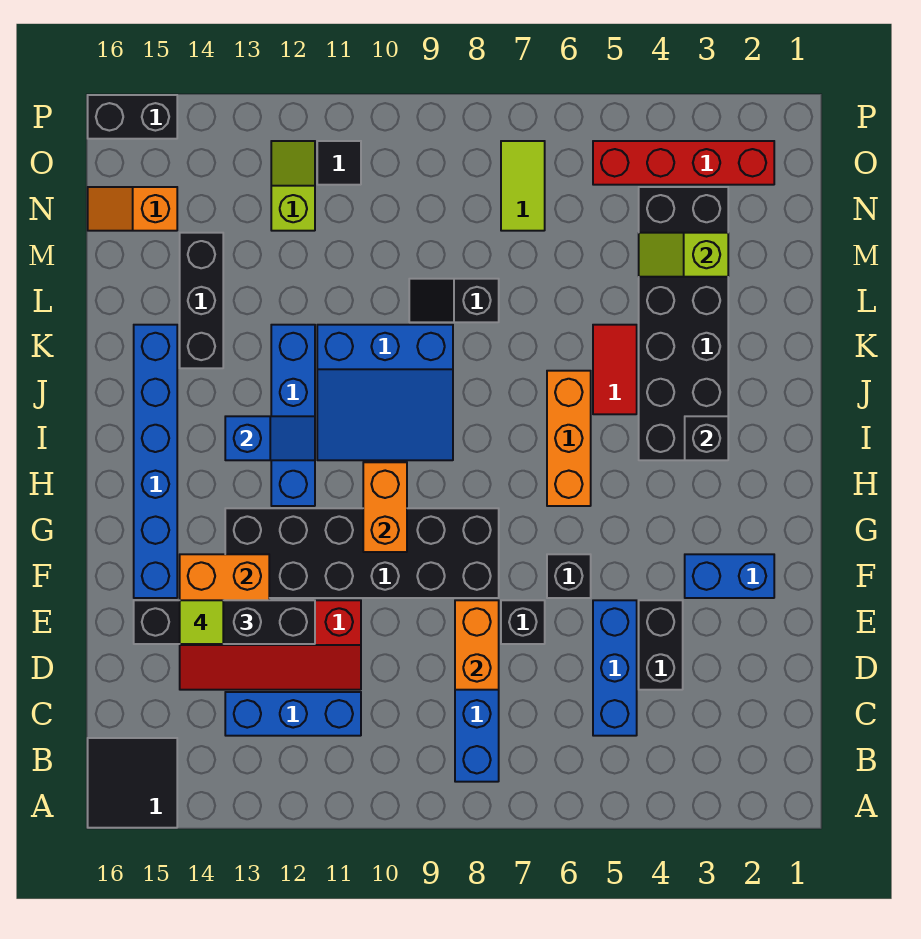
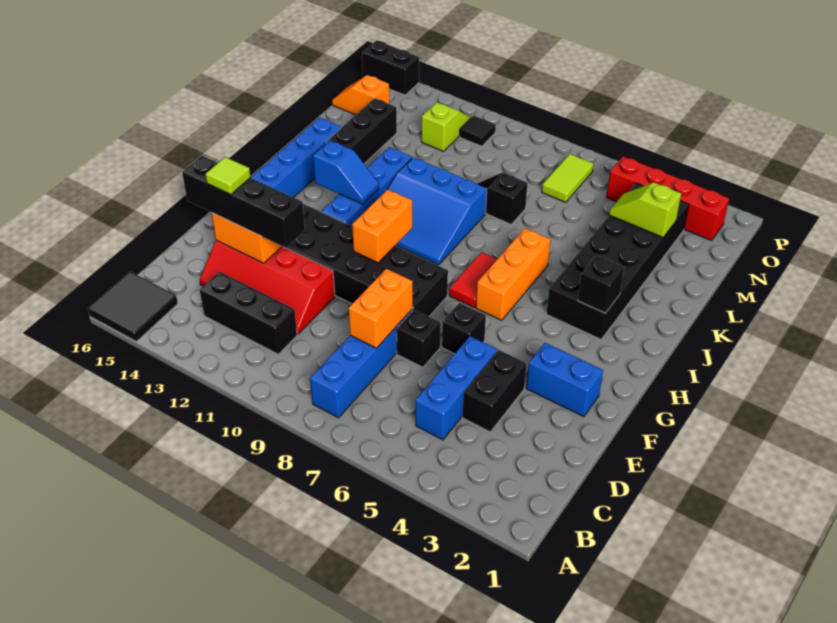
blue brick C11:C13 level 1 -> black brick C11:C13 level 1
red tile J5:K5 level 1 -> red tile H7:I7 level 1

